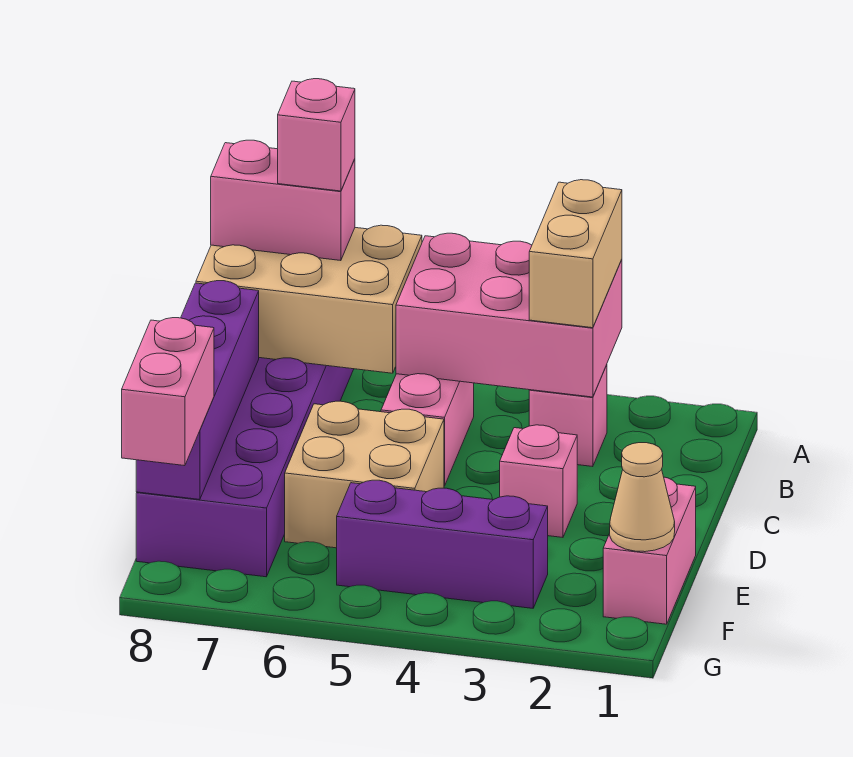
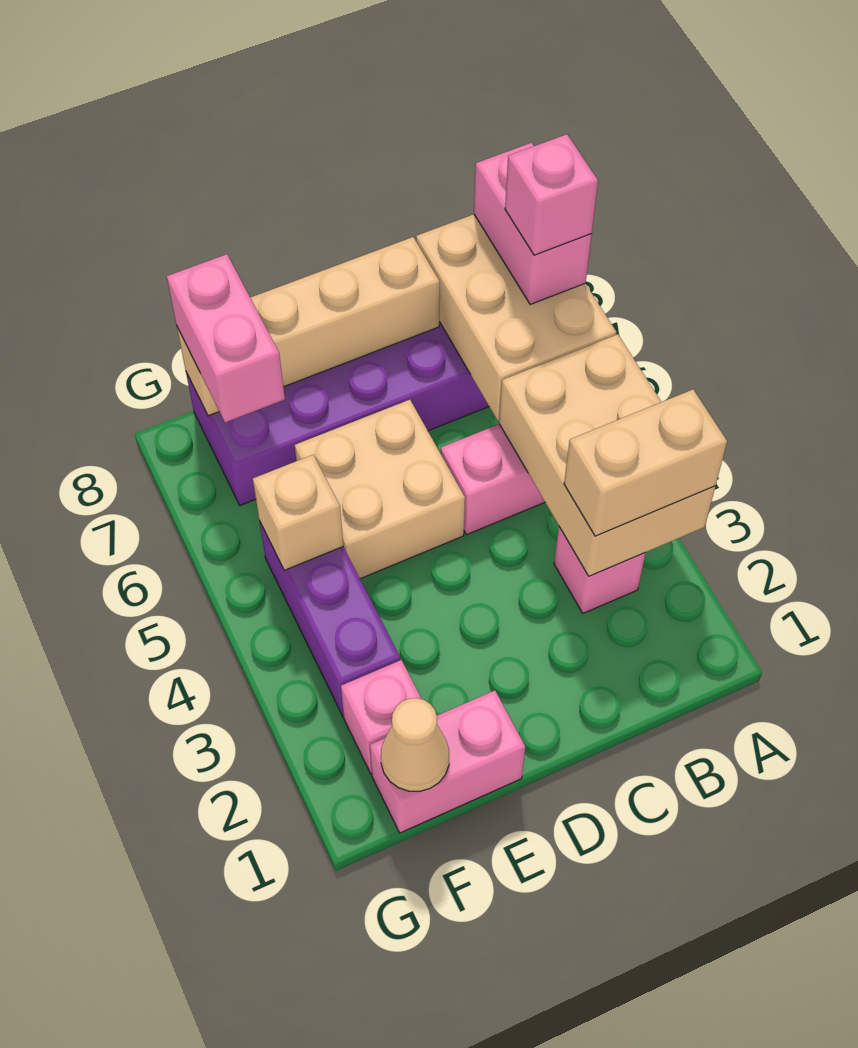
pink brick A3:B5 level 2 -> tan brick A3:B5 level 2
purple brick C8:F8 level 2 -> tan brick C8:F8 level 2
pink brick D3 level 1 -> pink brick F2 level 1
none -> tan brick F5 level 2
pink brick F8:G8 level 3 -> pink brick F7:F8 level 3

